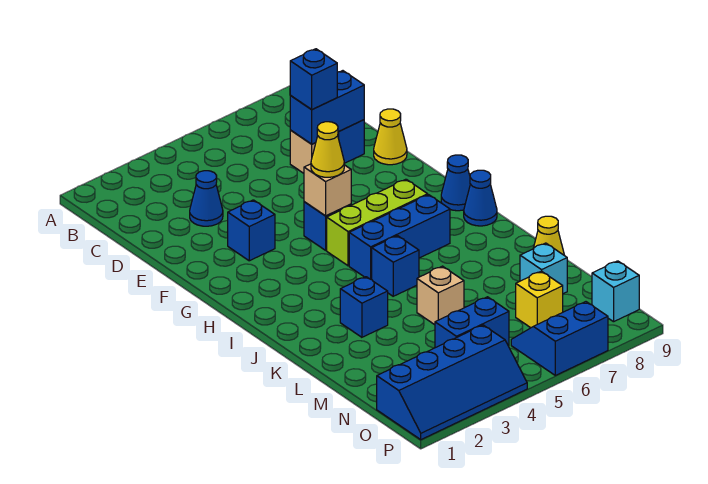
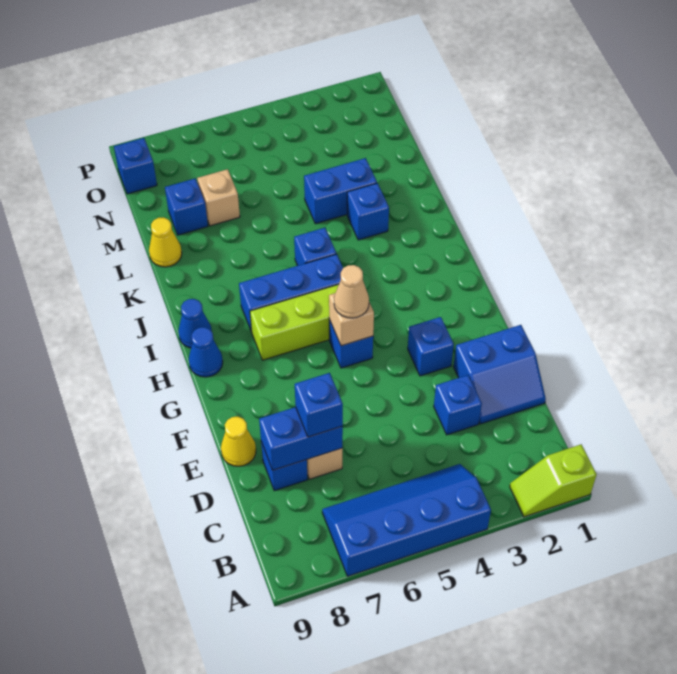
none -> lime slope A1:A2 level 1 top 1
blue cone D3 level 1 -> blue brick D3 level 1
yellow cone G5 level 3 -> tan cone G5 level 3
tan brick L5 level 1 -> tan brick M7 level 1
cyan brick M8 level 1 -> blue brick M8 level 1
blue brick N4:N5 level 1 -> blue brick L3:L4 level 1
yellow brick N7 level 1 -> none
blue slope O1:P4 level 1 top O -> blue slope A4:B7 level 1 top A
blue slope O6:P7 level 1 top P -> blue slope D1:E2 level 1 top E
cyan brick O9 level 1 -> blue brick O9 level 1

